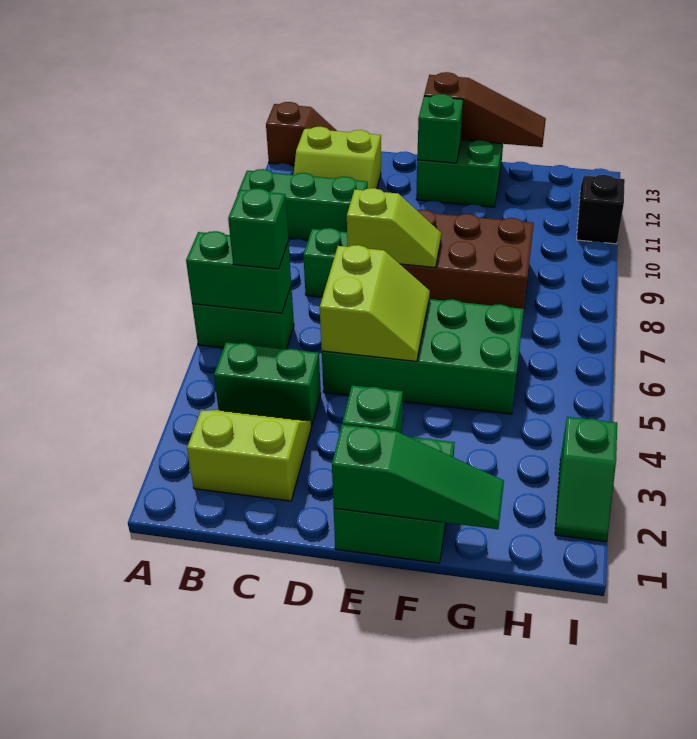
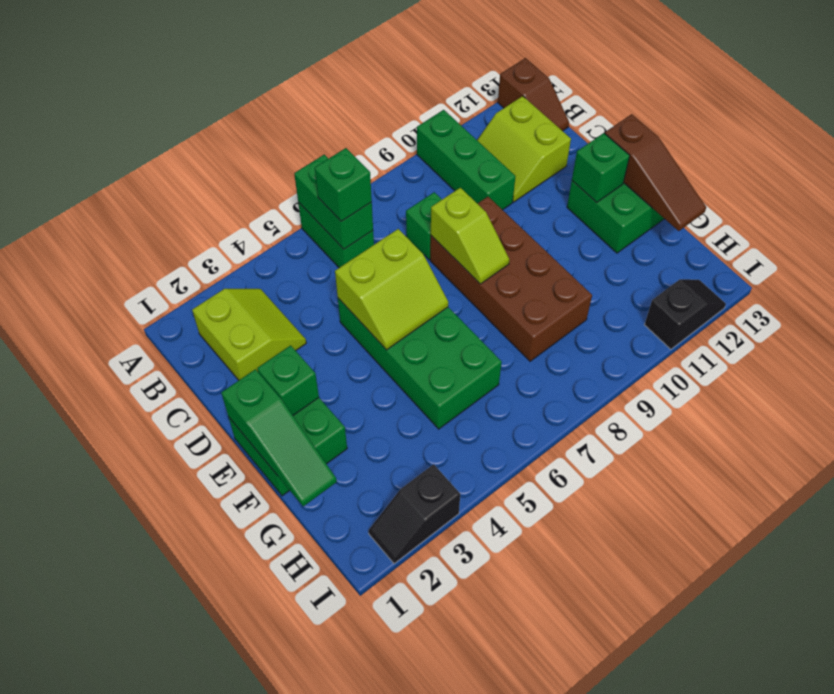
green brick B4:C4 level 1 -> none
green slope I2:I3 level 1 top 3 -> black slope I2:I3 level 1 top 3

